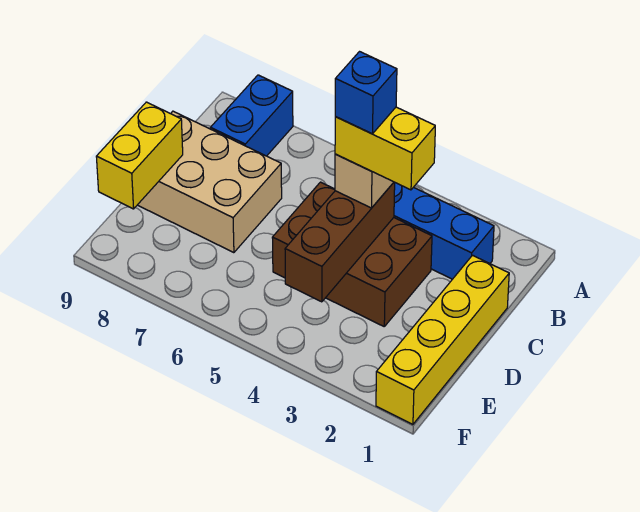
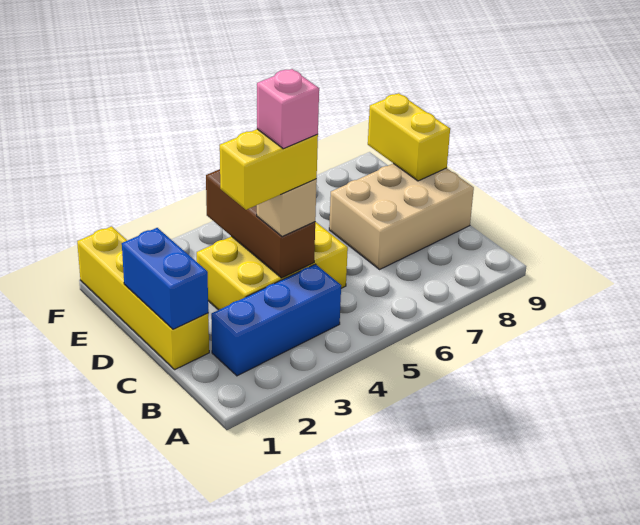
blue brick A8:B8 level 1 -> blue brick C1:D1 level 2
brown brick C3:D5 level 1 -> yellow brick C3:D5 level 1
blue brick C4 level 5 -> pink brick C4 level 5

